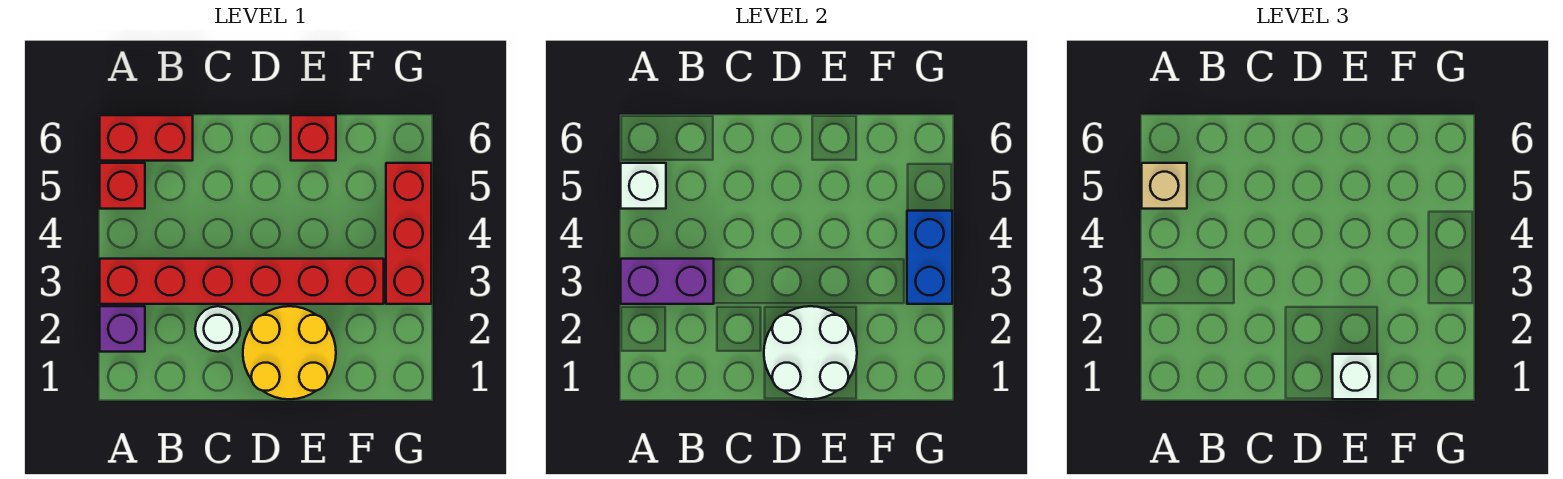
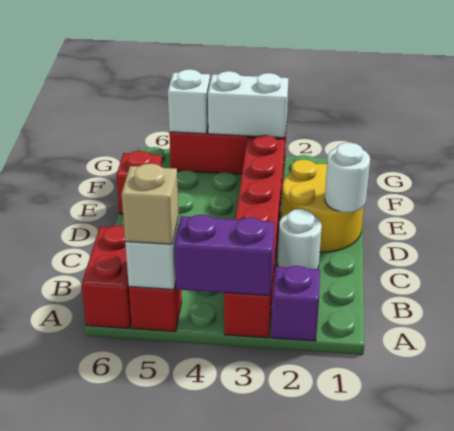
purple brick A3:B3 level 2 -> purple brick A3:A4 level 2
white round brick D1:E2 level 2 -> white round brick D1 level 2
white brick E1 level 3 -> white brick G5 level 2
blue brick G3:G4 level 2 -> white brick G3:G4 level 2

